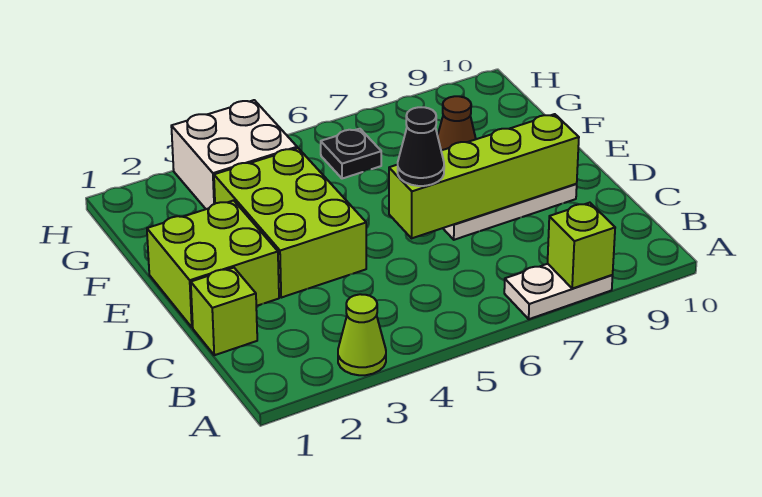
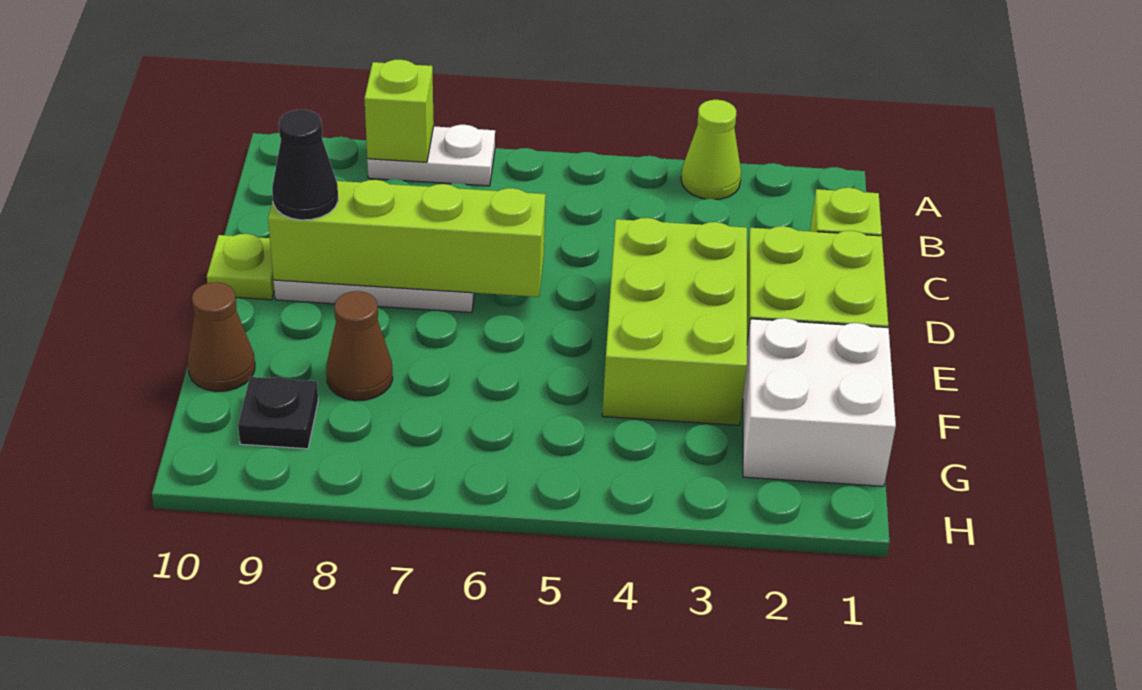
black cone D6 level 3 -> black cone D9 level 3
none -> lime plate D10 level 1
none -> brown cone F10 level 1
white brick G3:H4 level 1 -> white brick F1:G2 level 1
black plate G6 level 1 -> black plate G9 level 1

